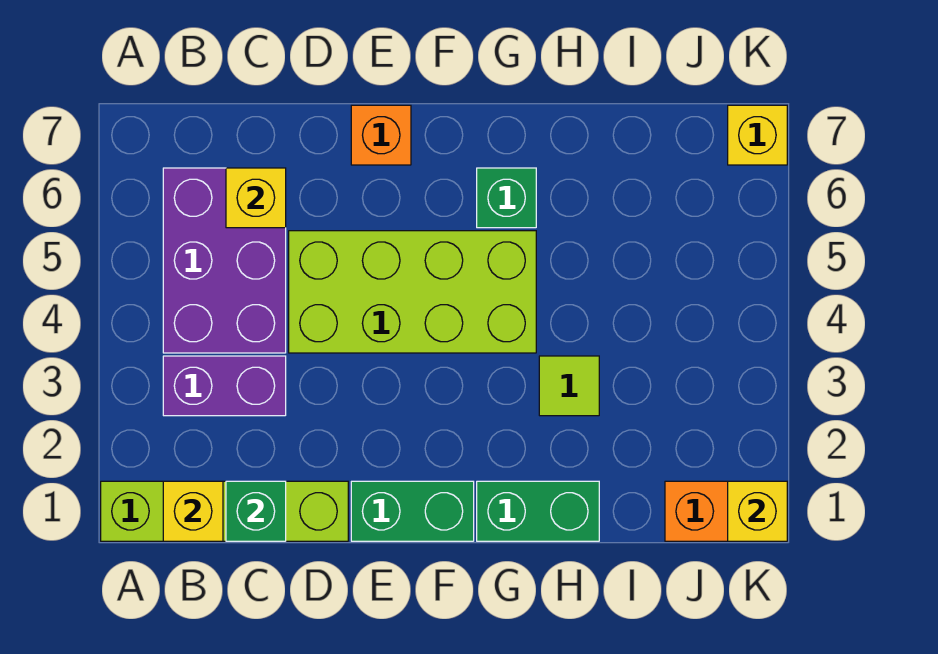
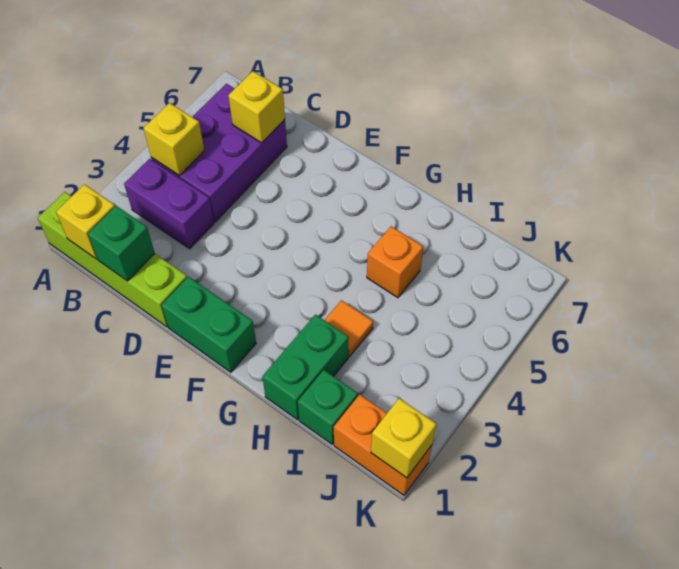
lime brick D4:G5 level 1 -> none
orange brick E7 level 1 -> orange brick H5 level 1
green brick G1:H1 level 1 -> green brick H1:H2 level 1
green brick G6 level 1 -> green brick I1 level 1
lime tile H3 level 1 -> orange tile H3 level 1
yellow brick K7 level 1 -> yellow brick B4 level 2

